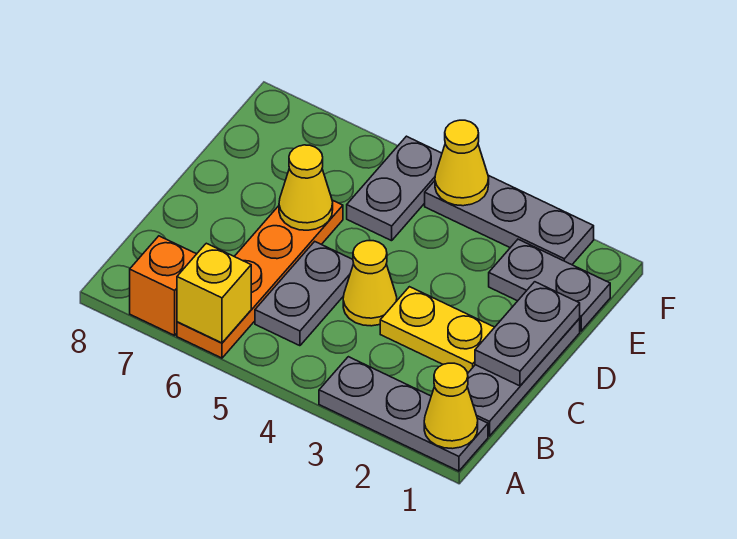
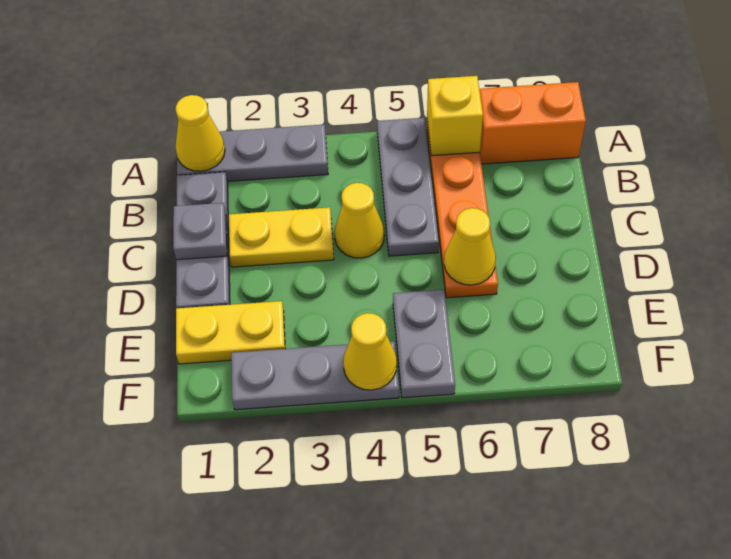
orange brick A7 level 1 -> orange brick A7:A8 level 1
grey plate B5:C5 level 1 -> grey plate A5:C5 level 1
grey plate C1:D1 level 2 -> grey plate C1 level 2
grey plate E1:E2 level 1 -> yellow plate E1:E2 level 1

